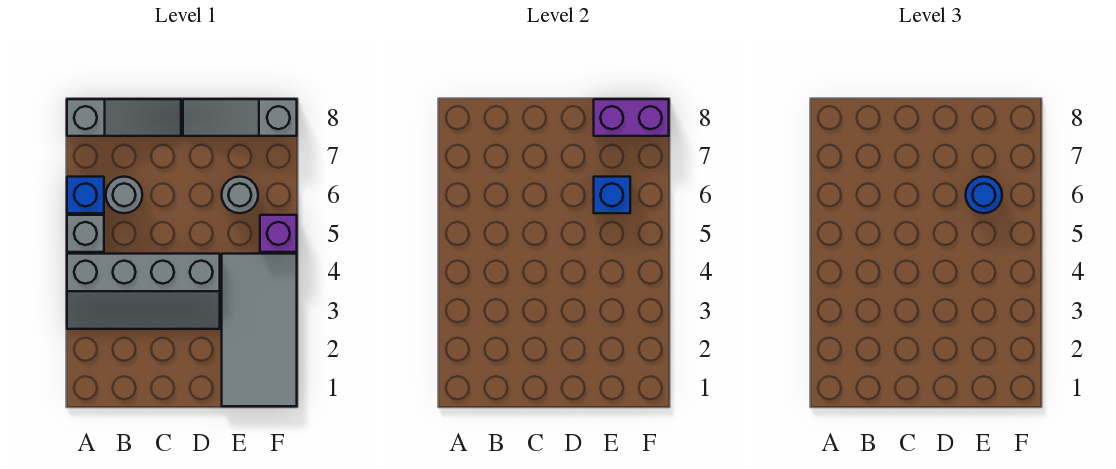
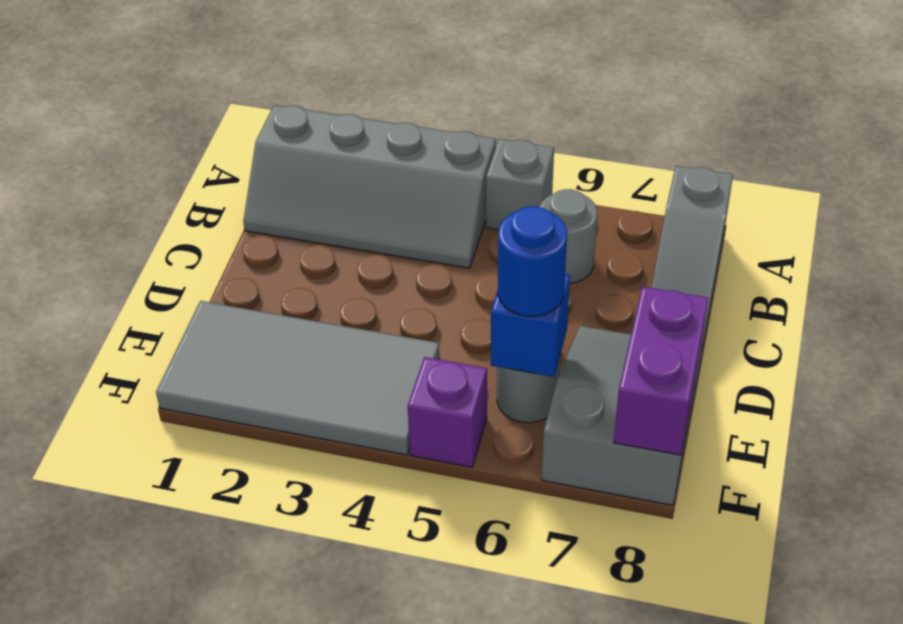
grey slope A3:D4 level 1 top 4 -> grey slope A1:B4 level 1 top A
blue brick A6 level 1 -> none
grey slope D8:F8 level 1 top F -> grey slope D7:F8 level 1 top F

